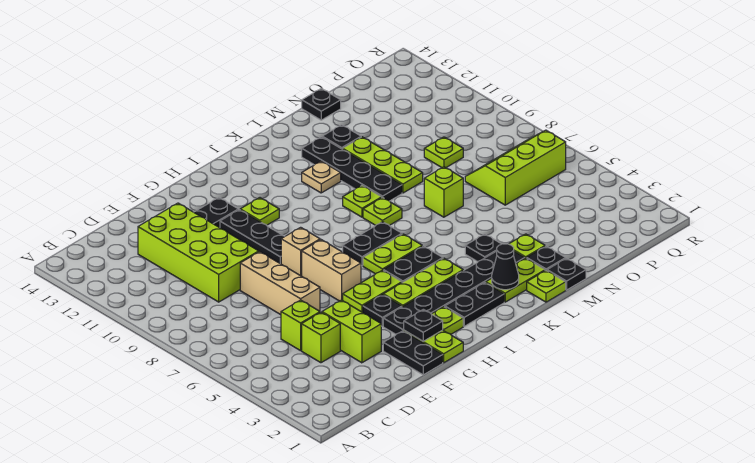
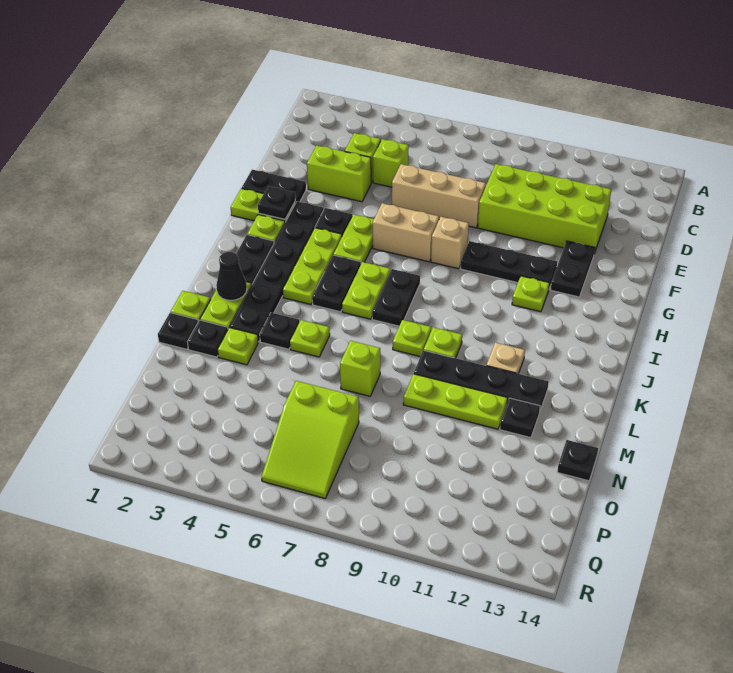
lime slope O6:Q7 level 1 top 6 -> lime slope O6:Q7 level 1 top O
lime plate O9 level 1 -> lime plate L5 level 1

